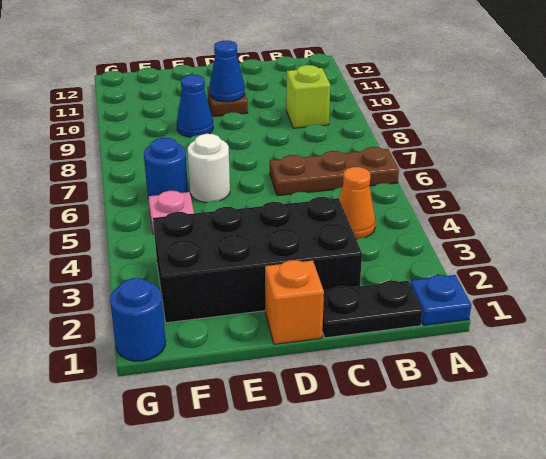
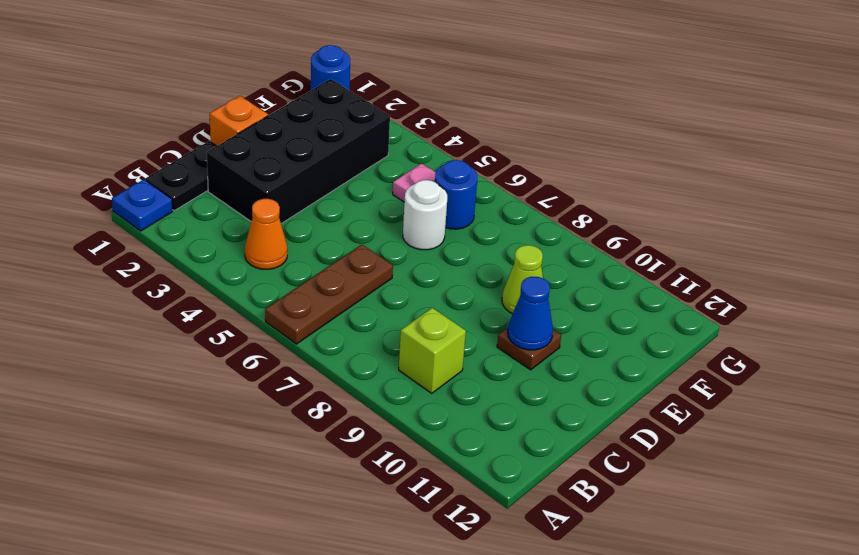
blue cone E9 level 1 -> lime cone E9 level 1

